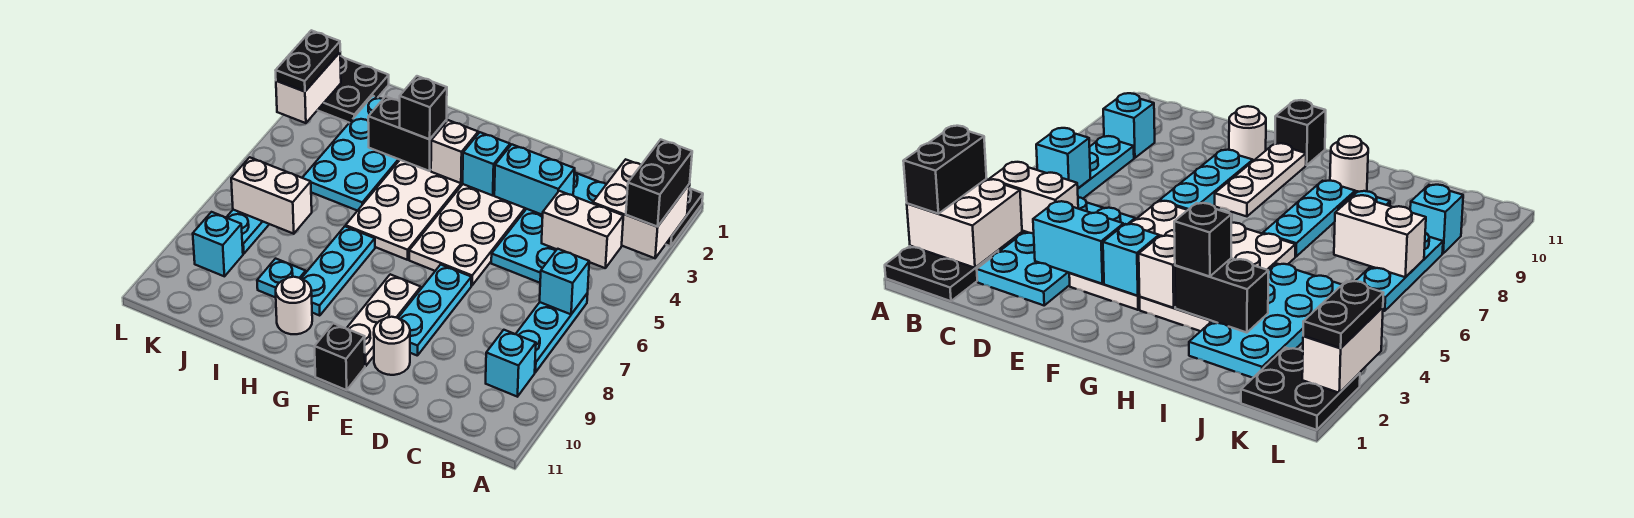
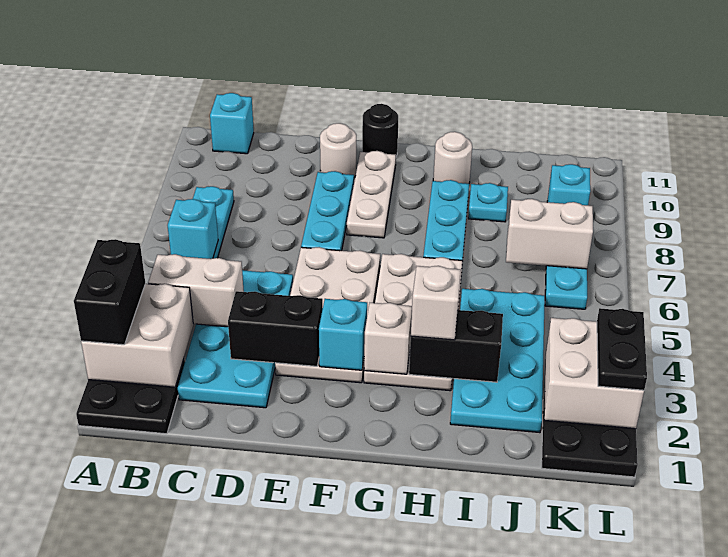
cyan brick B9 level 1 -> cyan brick B11 level 1
cyan brick D3:E3 level 2 -> black brick D3:E3 level 2
black brick F11 level 1 -> black round brick F11 level 1
black brick H3 level 3 -> white brick H3 level 3
white brick L2:L3 level 2 -> white brick K2:L3 level 2

